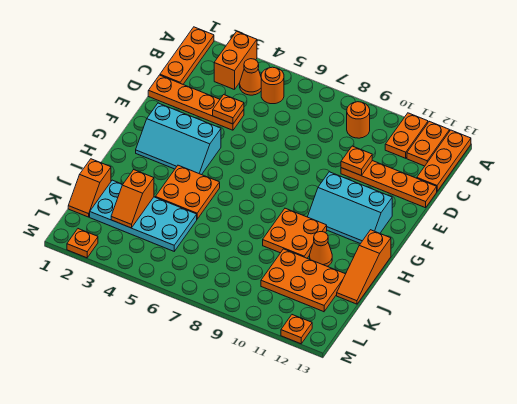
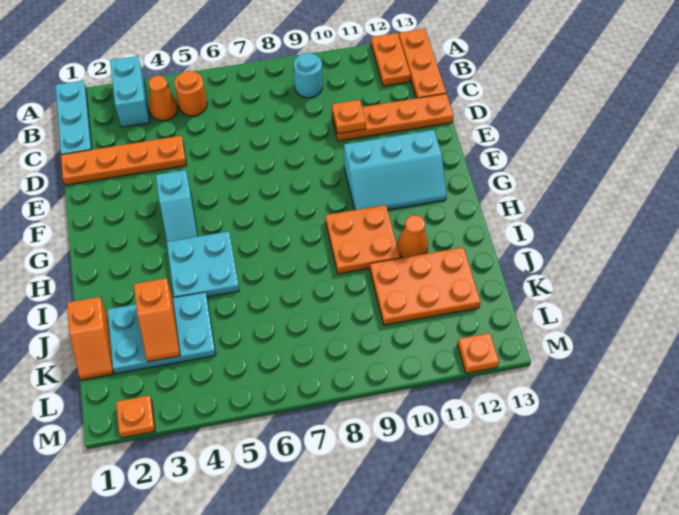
orange plate A1:C1 level 1 -> cyan plate A1:C1 level 1
orange brick A3:B3 level 1 -> cyan brick A3:B3 level 1
orange plate A11:B11 level 1 -> none
orange round brick B9 level 1 -> cyan round brick B9 level 1
orange plate D4 level 2 -> none
cyan slope F2:G4 level 1 top F -> cyan slope F4:G4 level 1 top F
orange plate H4:I5 level 1 -> cyan plate H4:I5 level 1
orange slope H13:J13 level 1 top H -> none
cyan plate J2:K5 level 1 -> cyan plate J2:K4 level 1

